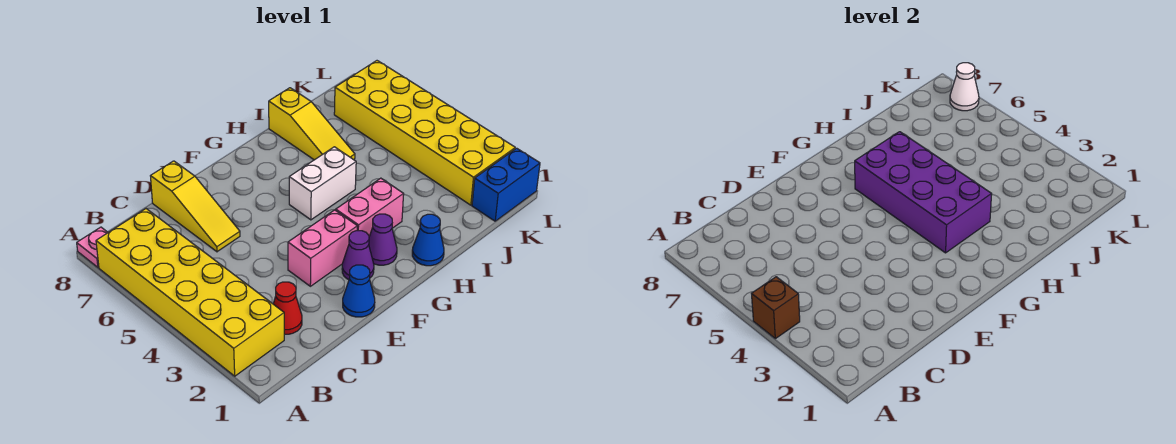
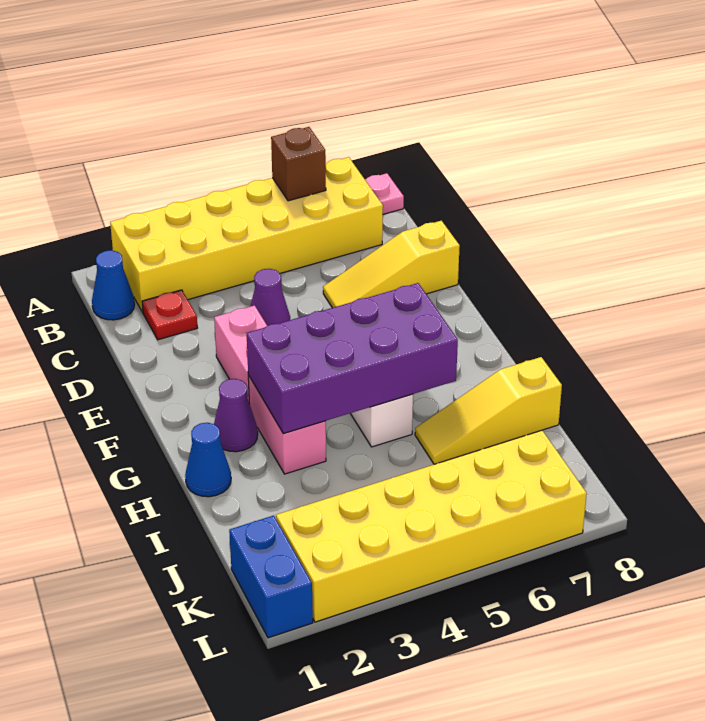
brown brick A4 level 2 -> brown brick A6 level 2
red cone C2 level 1 -> red plate C2 level 1
blue cone E1 level 1 -> blue cone B1 level 1
purple cone F2 level 1 -> purple cone D4 level 1
white cone L7 level 2 -> none

